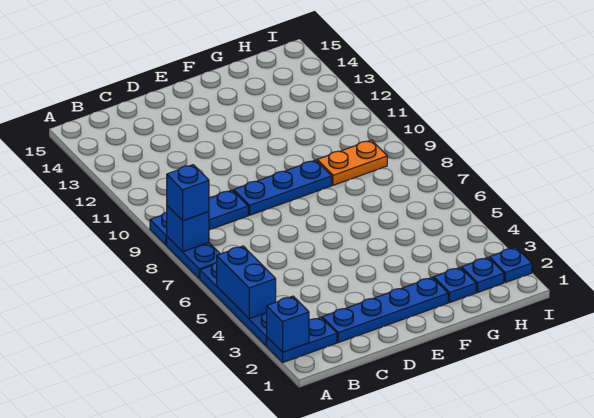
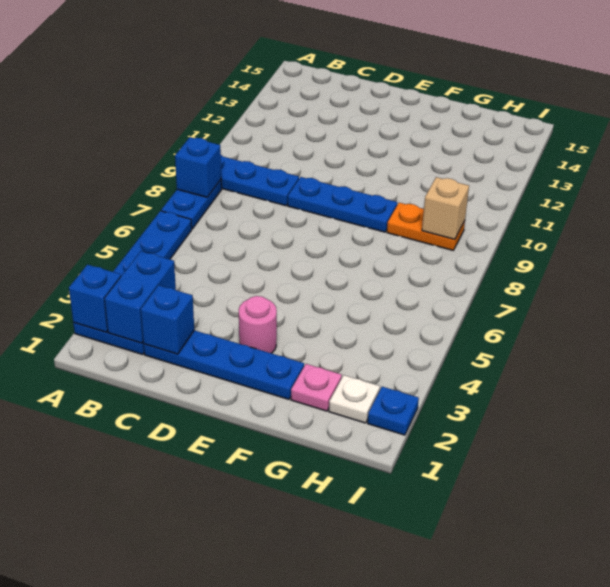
blue brick A4:A5 level 2 -> blue brick B2:B3 level 2
blue brick A8 level 3 -> blue brick C2 level 2
none -> pink round brick E3 level 1
blue plate G2 level 1 -> pink plate G2 level 1
blue plate H2 level 1 -> white plate H2 level 1
none -> tan brick H9 level 2

